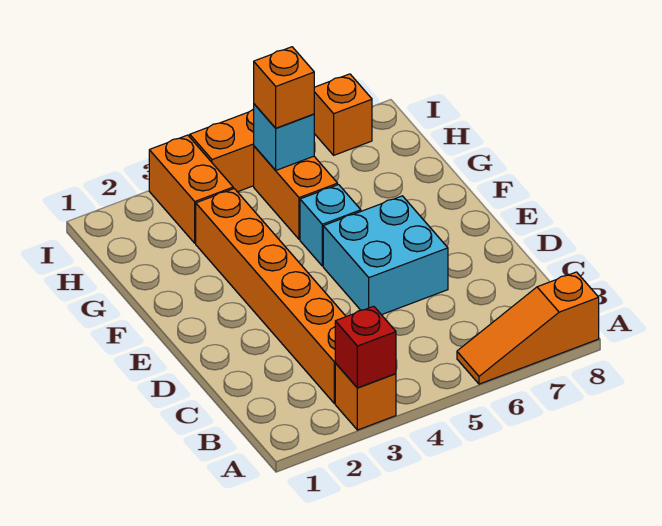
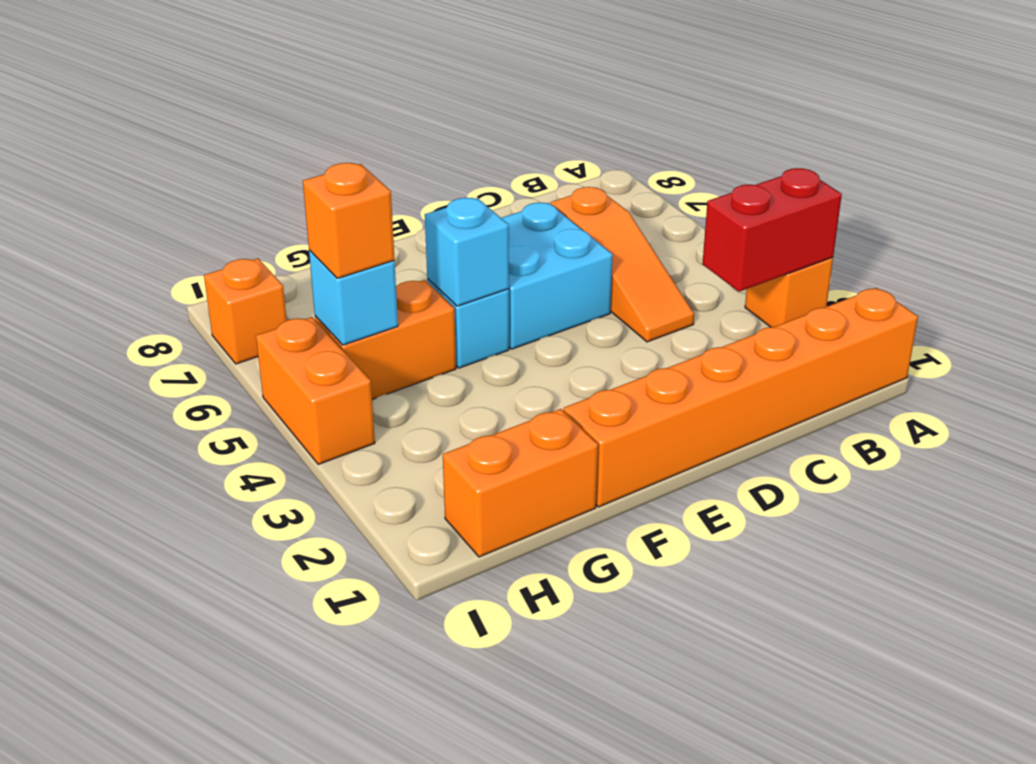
red brick A3 level 2 -> red brick A3:B3 level 2
orange slope A6:A8 level 1 top 8 -> orange slope C4:C6 level 1 top 6
orange brick B3:G3 level 1 -> orange brick A1:F1 level 1
none -> cyan brick F5 level 2
orange brick H3:I3 level 1 -> orange brick G1:H1 level 1

